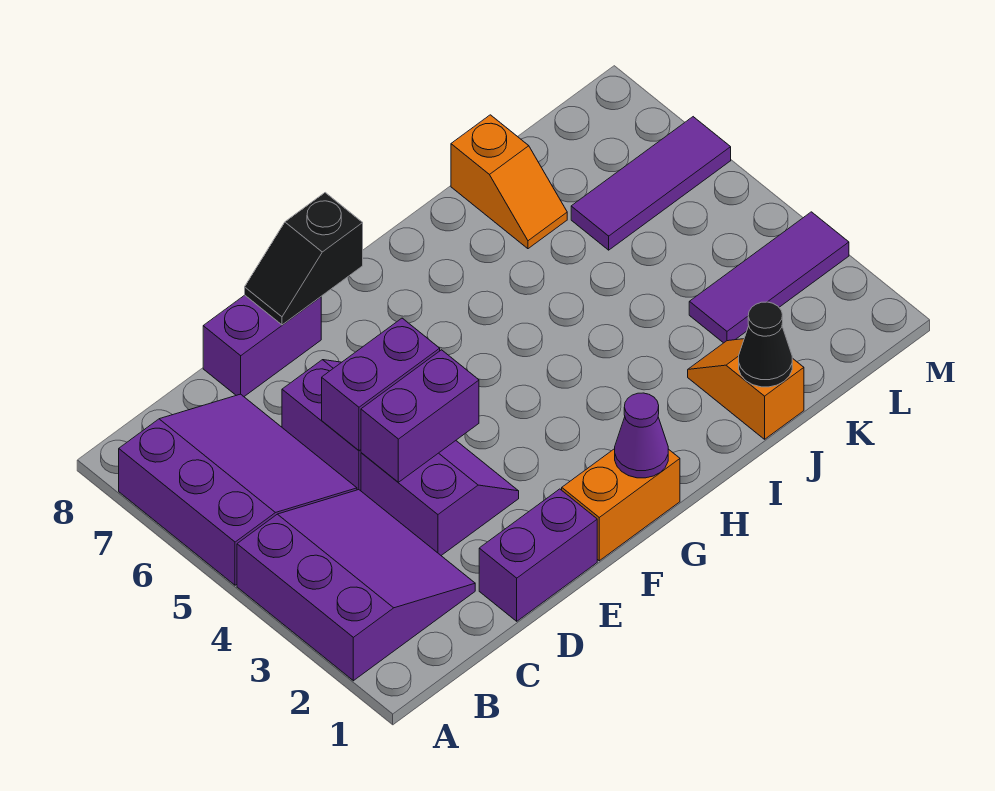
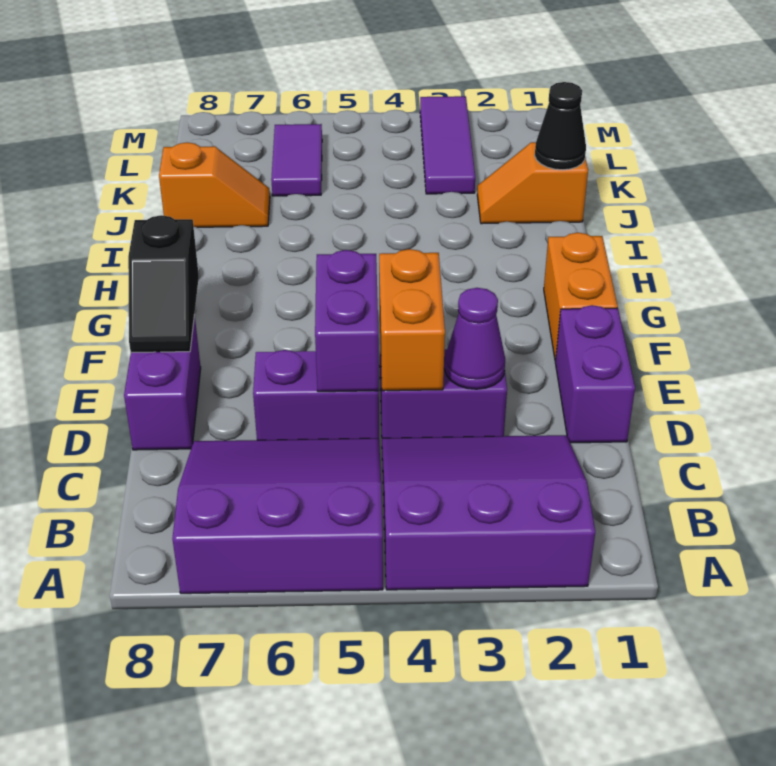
purple brick D4:E4 level 2 -> orange brick D4:E4 level 2
purple cone G1 level 2 -> purple cone D3 level 2
purple tile K6:M6 level 1 -> purple tile K6:L6 level 1

